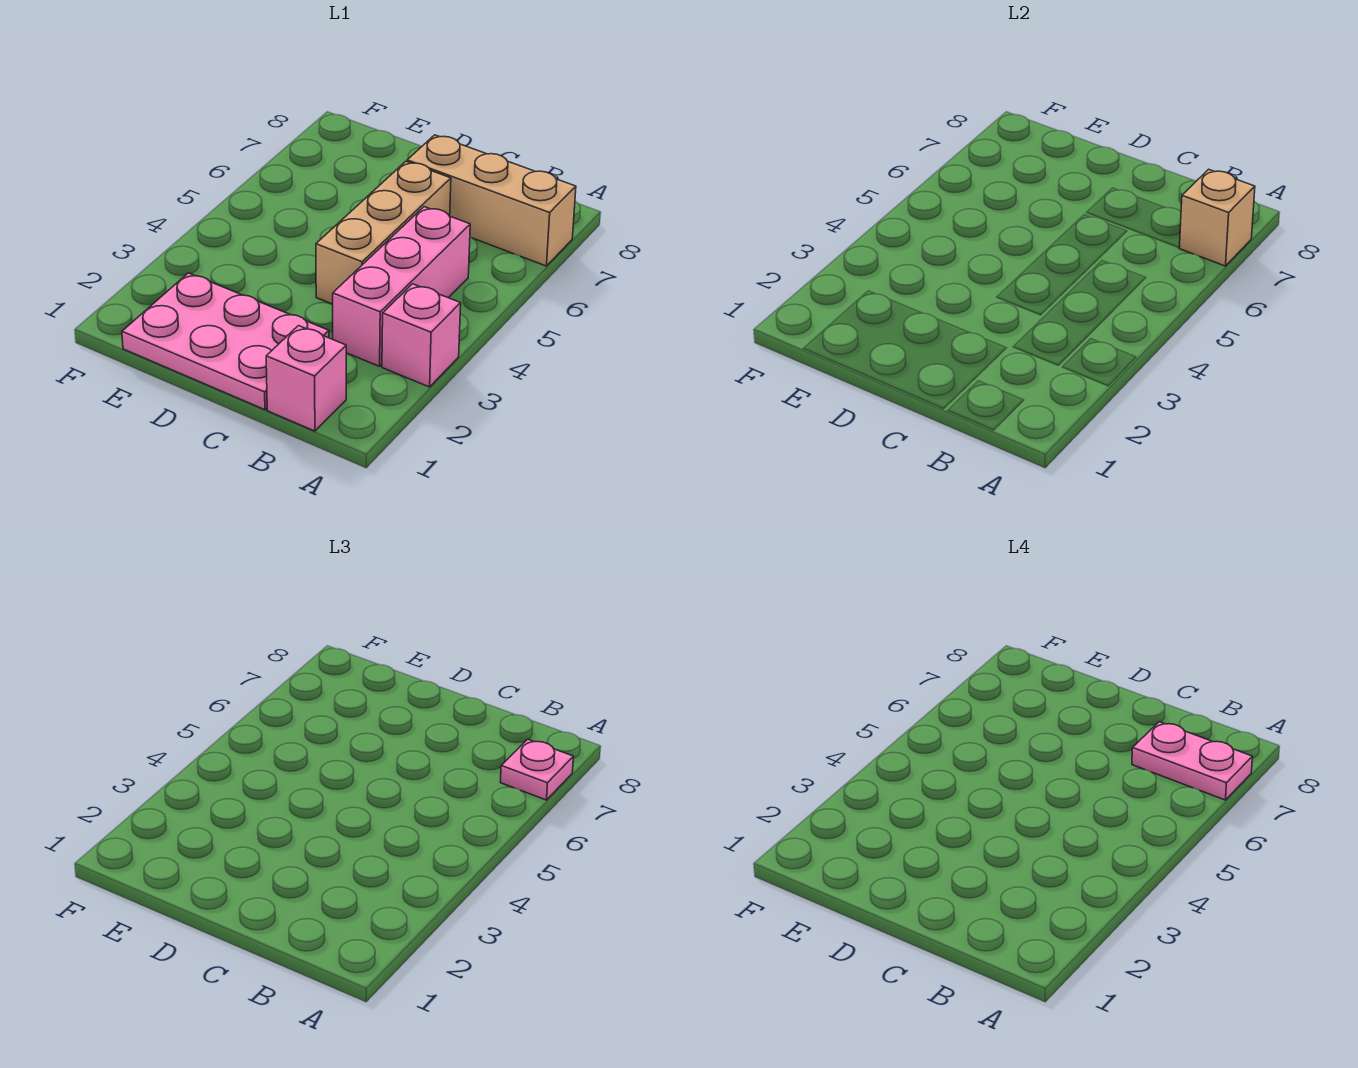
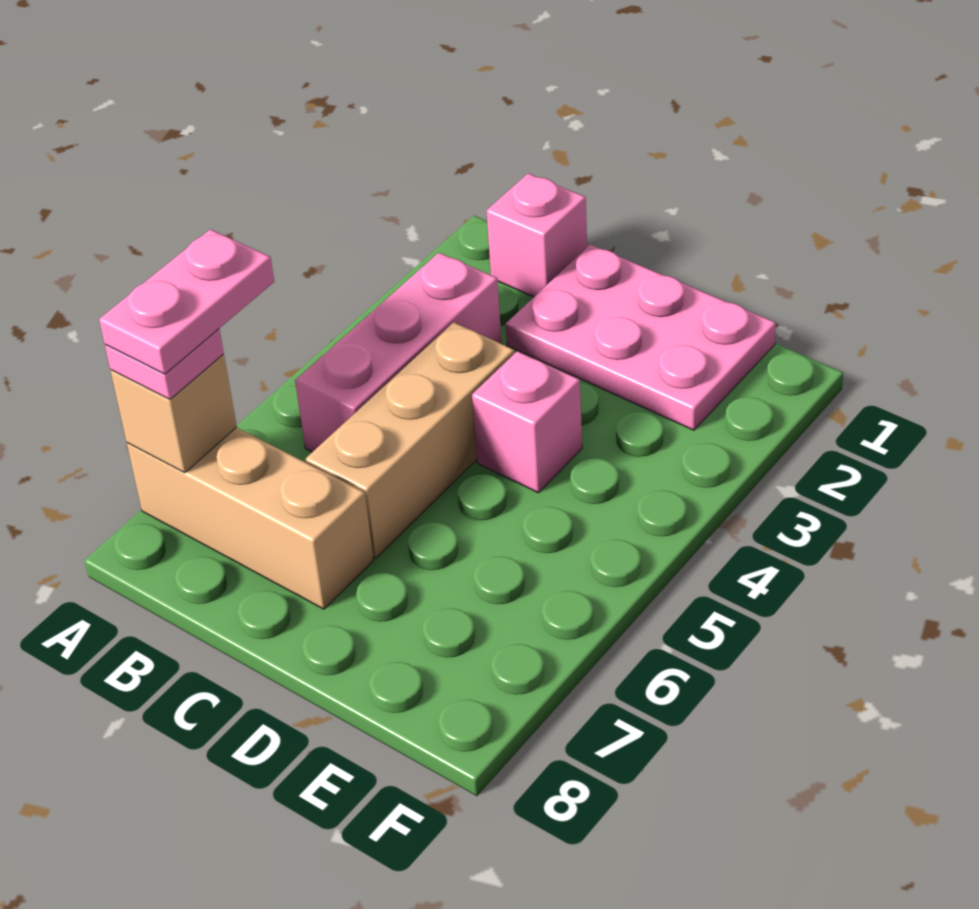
pink brick A3 level 1 -> pink brick D4 level 1
pink plate A7:B7 level 4 -> pink plate A6:A7 level 4

